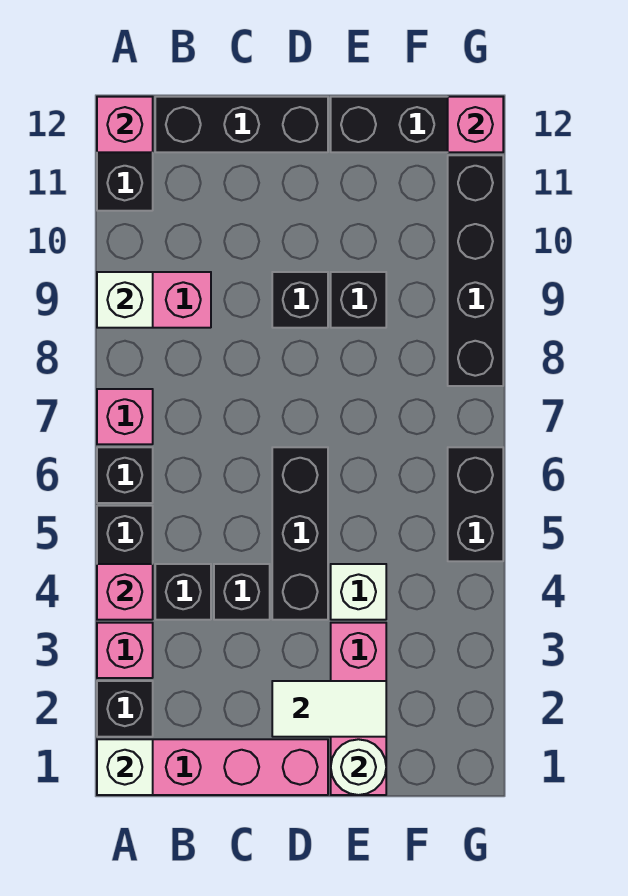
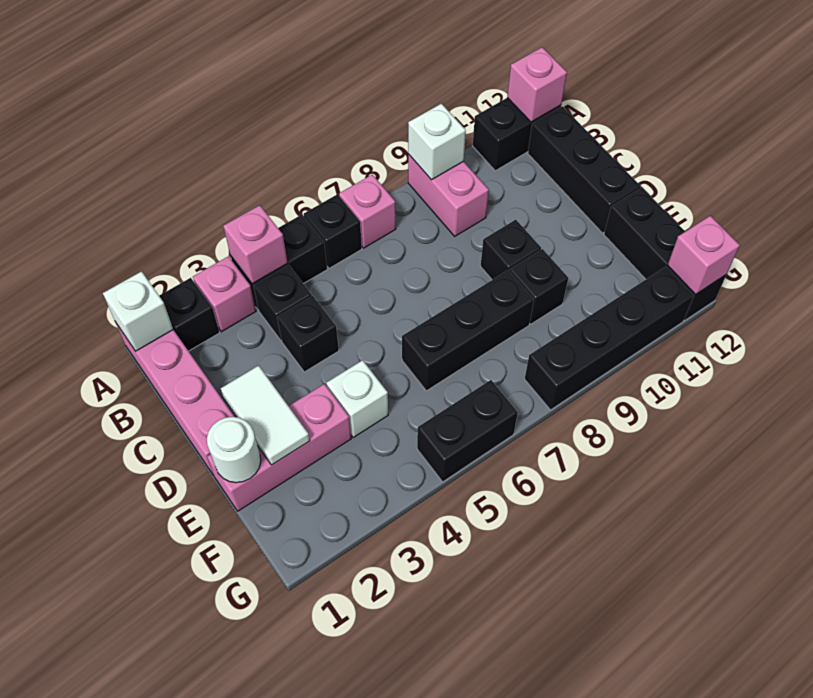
black brick D4:D6 level 1 -> black brick E6:E8 level 1

